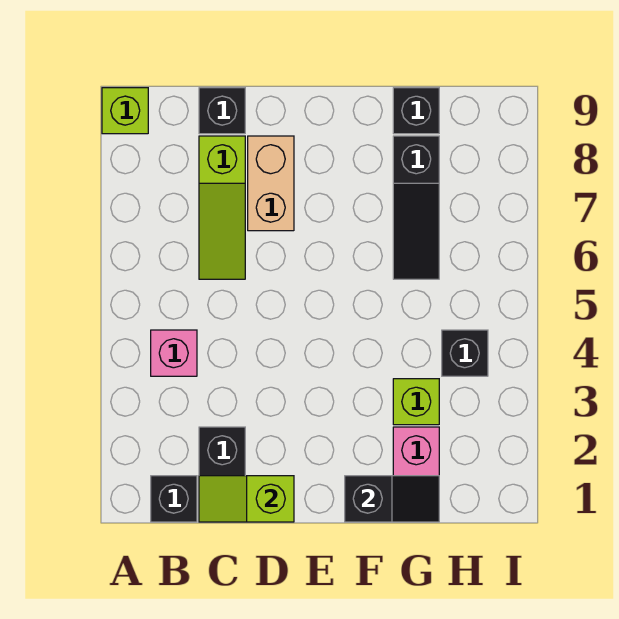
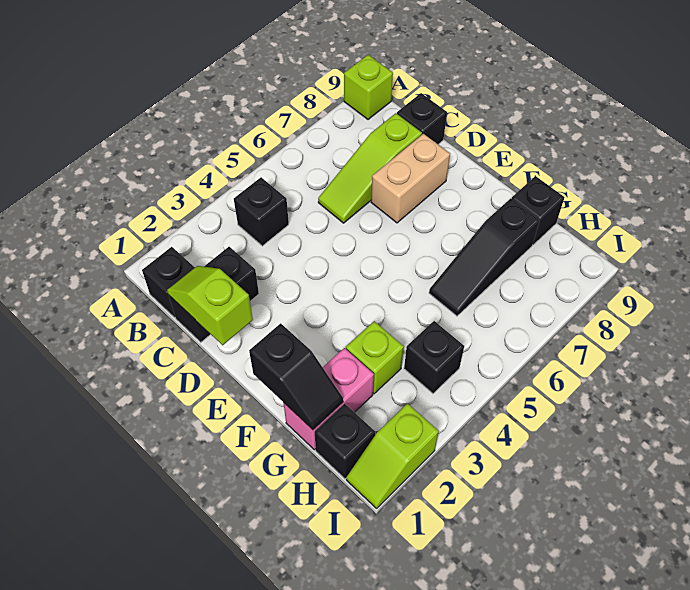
pink brick B4 level 1 -> black brick B4 level 1
none -> black brick H1 level 1
none -> lime slope I1:I2 level 1 top 2

